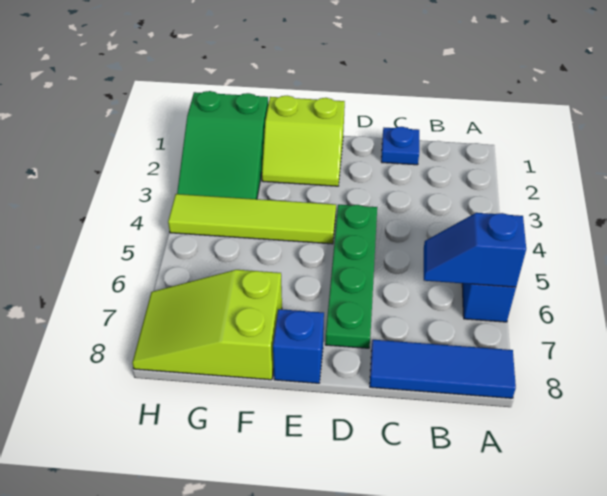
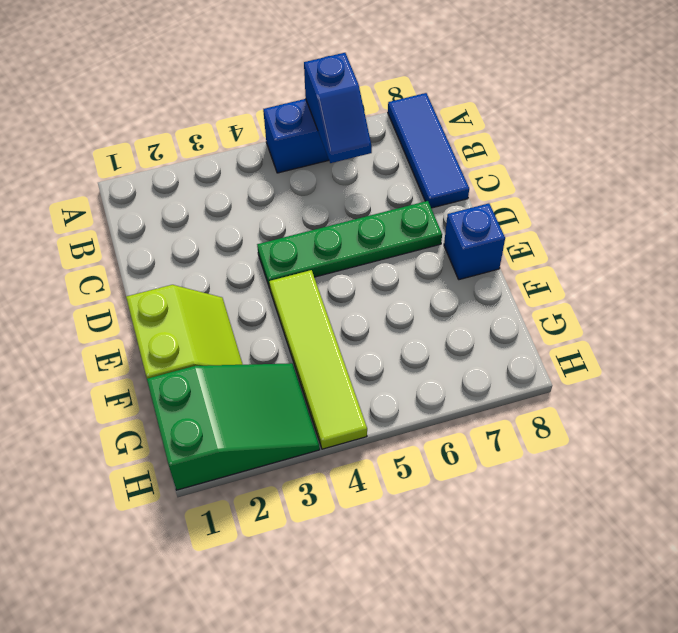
blue plate C1 level 1 -> none
lime slope F7:H8 level 1 top F -> none

